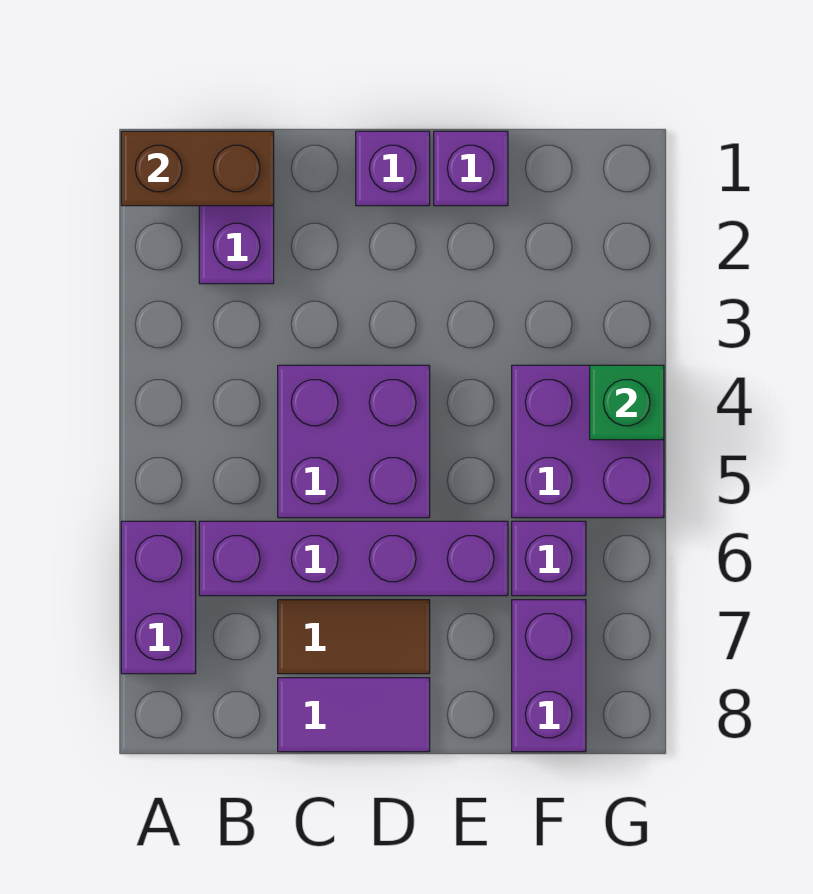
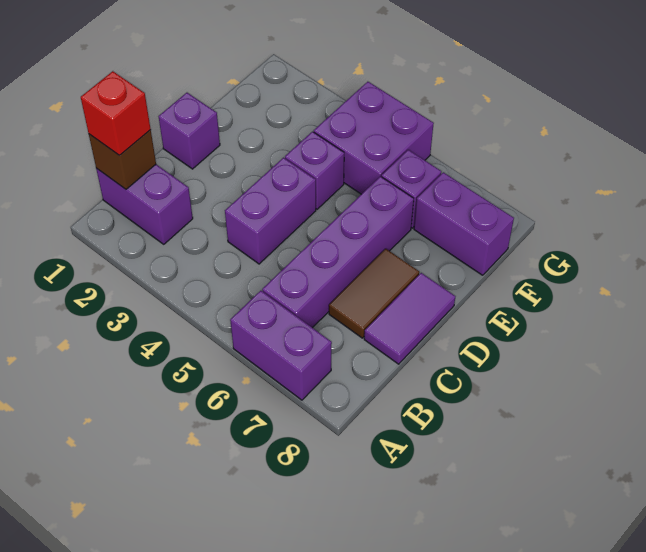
brown brick A1:B1 level 2 -> brown brick B1 level 2
none -> red brick B1 level 3
purple brick C4:D5 level 1 -> purple brick C4:D4 level 1
purple brick E1 level 1 -> purple brick E4 level 1
green brick G4 level 2 -> none

